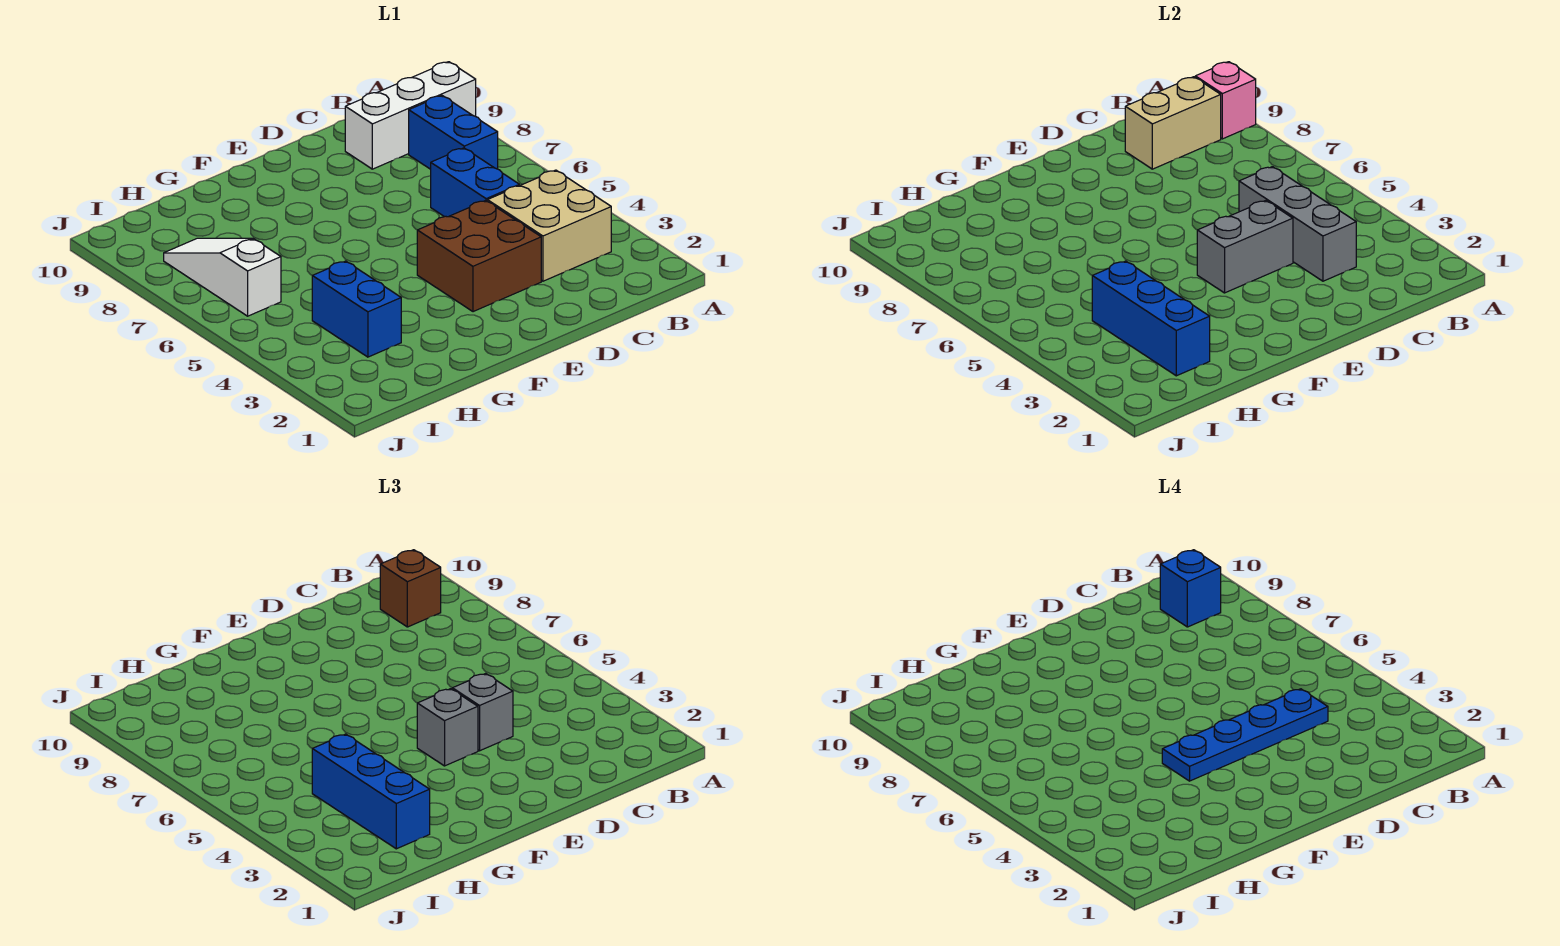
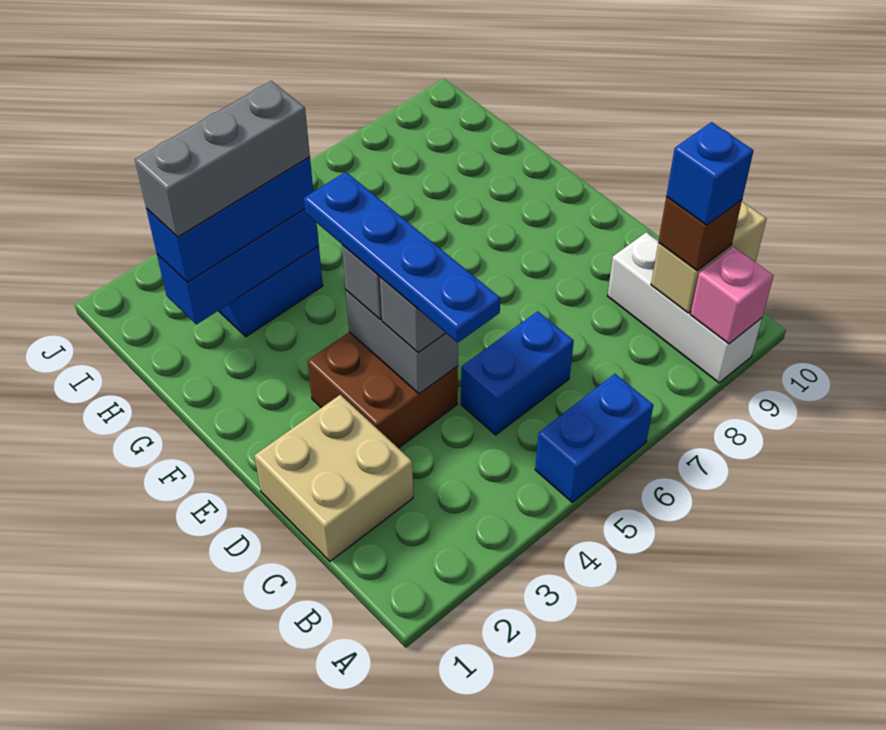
tan brick B3:C4 level 1 -> tan brick C1:D2 level 1
blue brick B7:B8 level 1 -> blue brick A5:A6 level 1
tan brick B9:C9 level 2 -> tan brick B9:B10 level 2
grey brick C3:C5 level 2 -> grey brick H2:H4 level 4
white slope I6:I8 level 1 top 6 -> none

